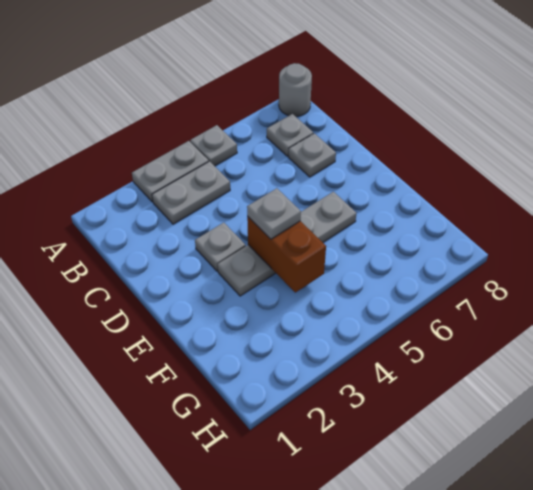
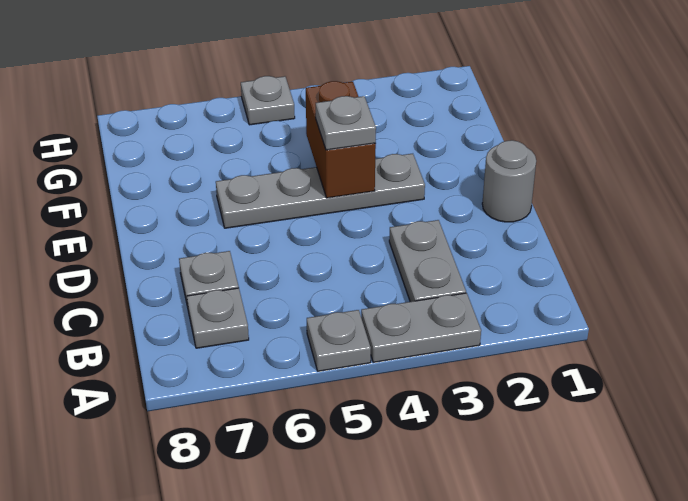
grey round brick A8 level 1 -> grey round brick D1 level 1
grey plate B3:B4 level 1 -> grey plate B3:C3 level 1
grey plate D3 level 1 -> grey plate H5 level 1

